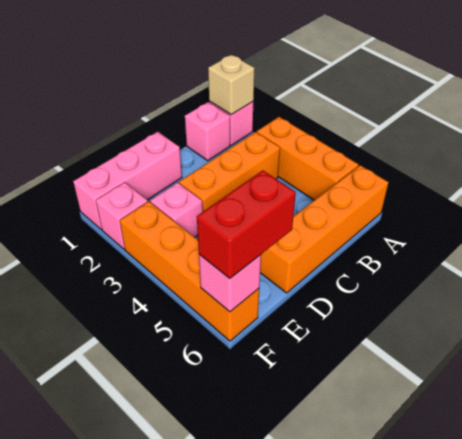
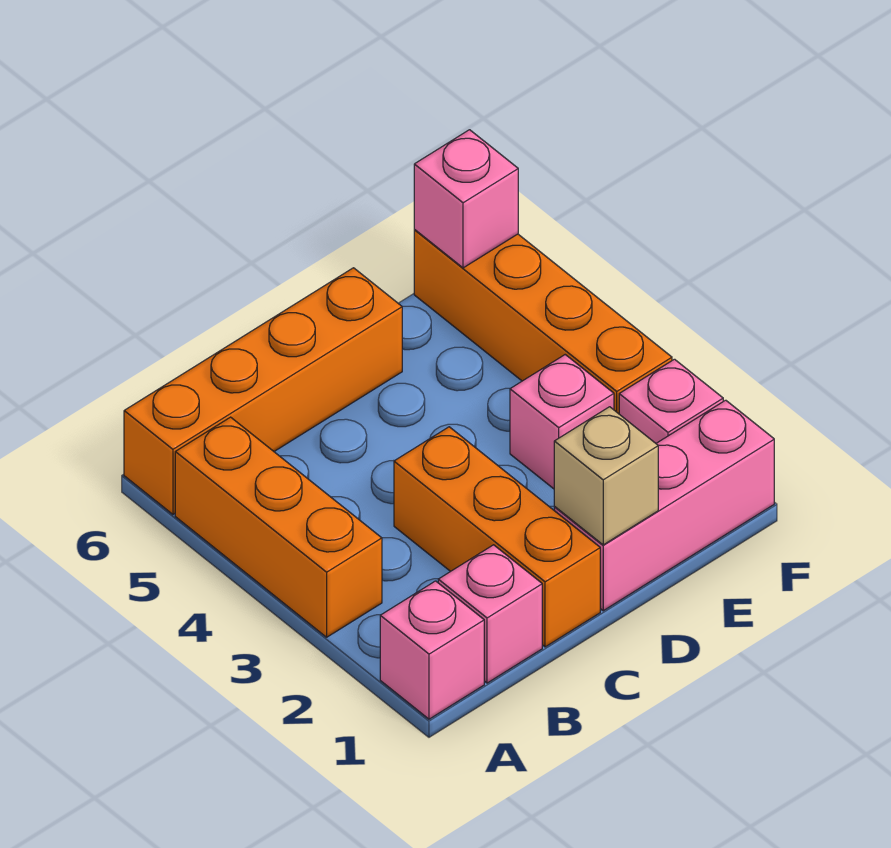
tan brick A1 level 2 -> tan brick D1 level 2
orange brick B3:D3 level 1 -> orange brick C1:C3 level 1
red brick E6:F6 level 3 -> none

